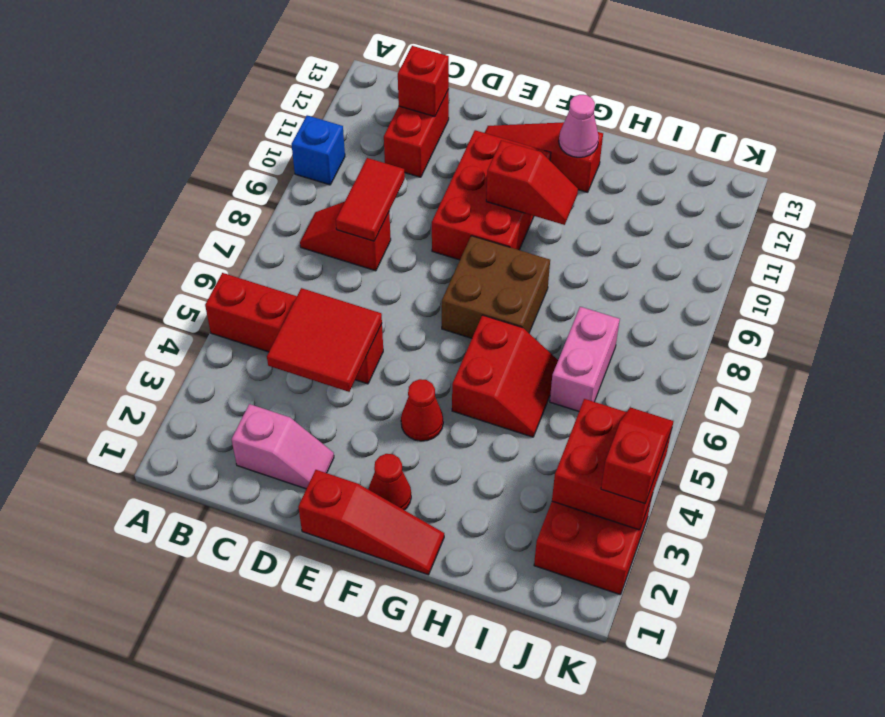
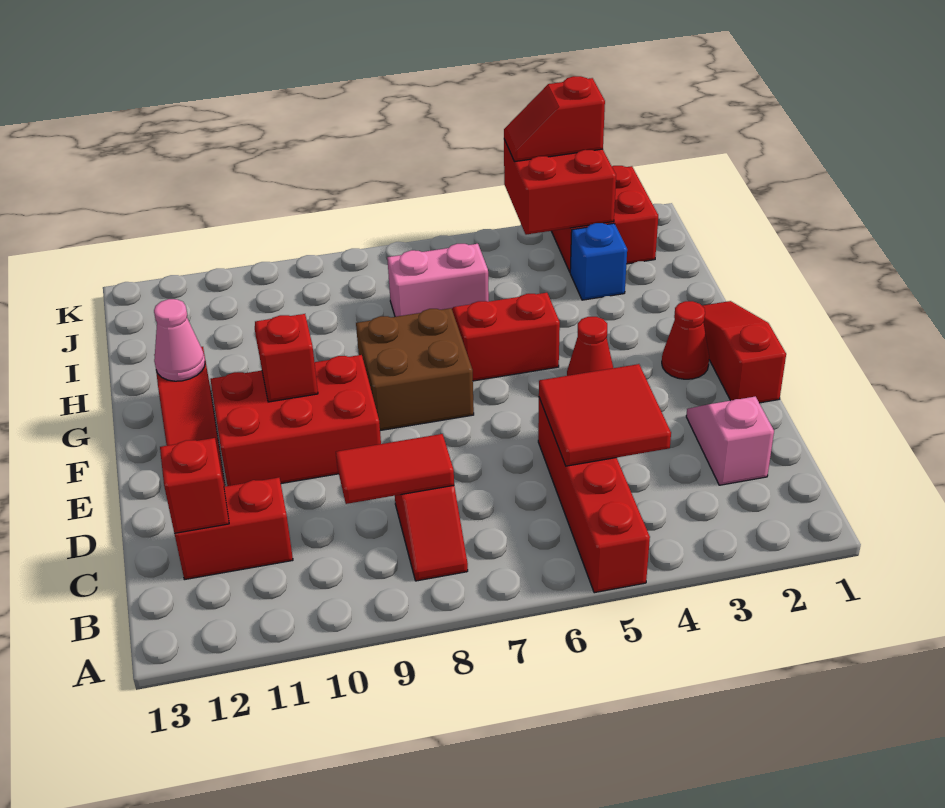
blue brick A10 level 1 -> blue brick I3 level 1

